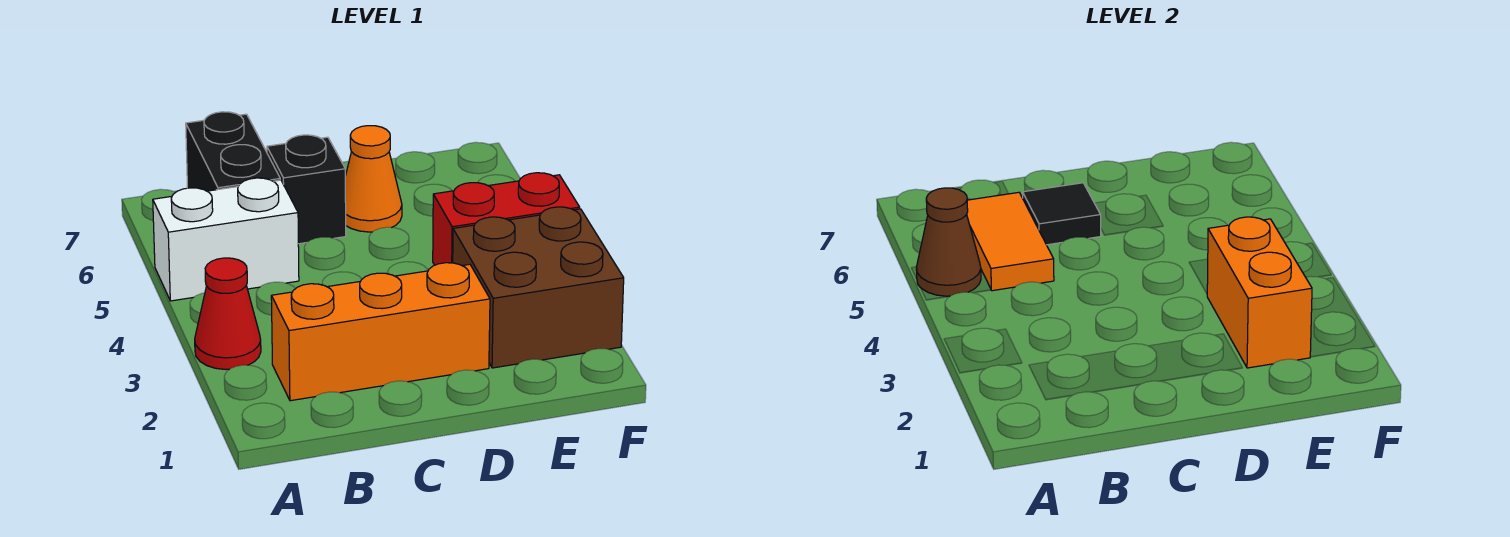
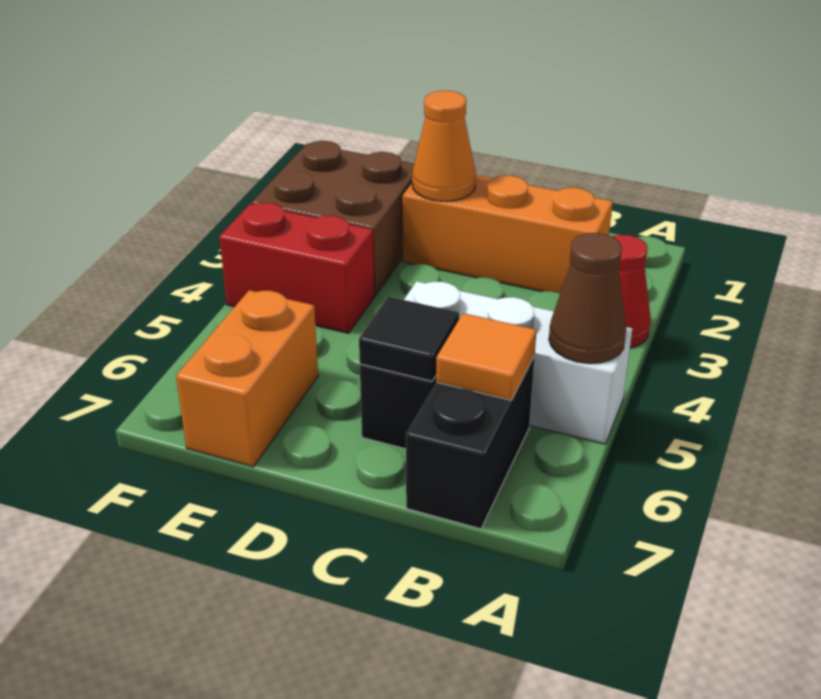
white brick A5:B5 level 1 -> white brick A5:C5 level 1
orange tile B5:B6 level 2 -> orange tile B6 level 2
orange cone D6 level 1 -> orange cone D2 level 2
orange brick E2:E3 level 2 -> orange brick E6:E7 level 1

